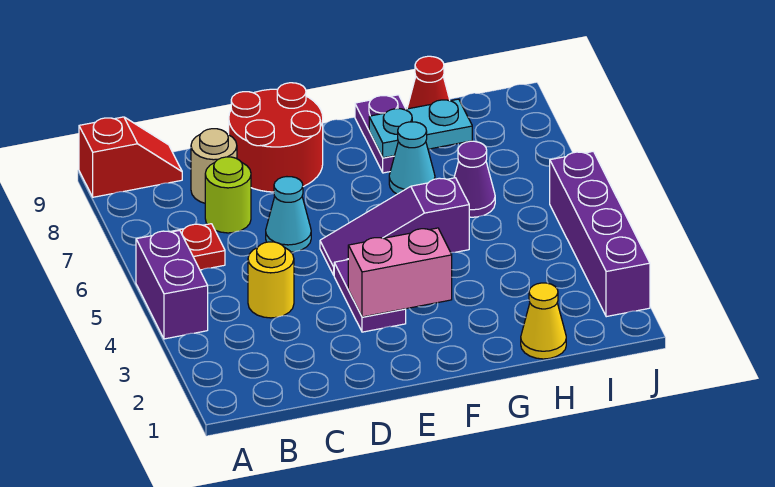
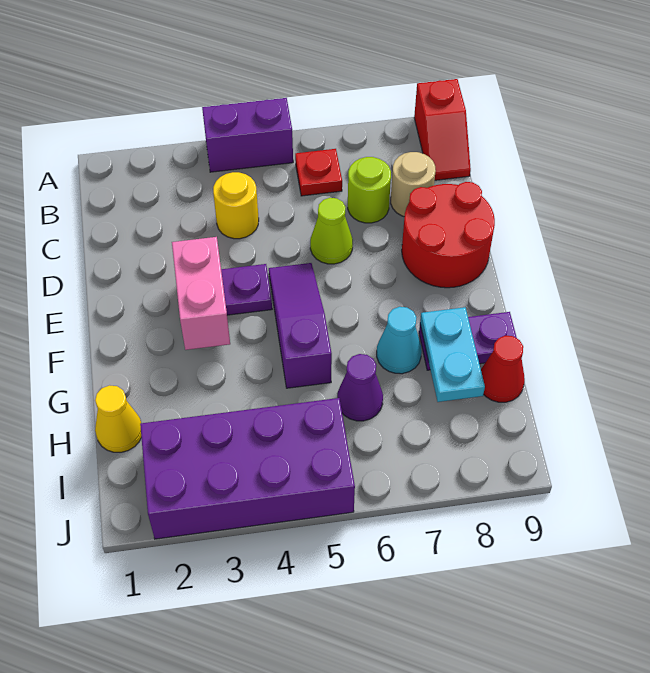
cyan cone D6 level 1 -> lime cone D6 level 1
purple brick J2:J5 level 1 -> purple brick I2:J5 level 1

